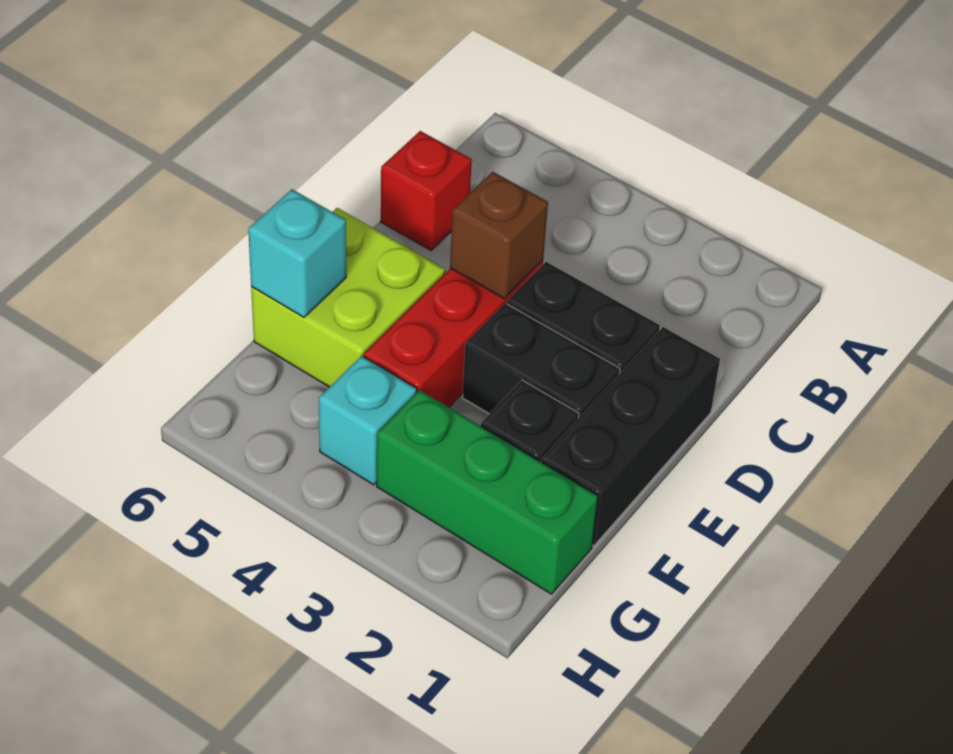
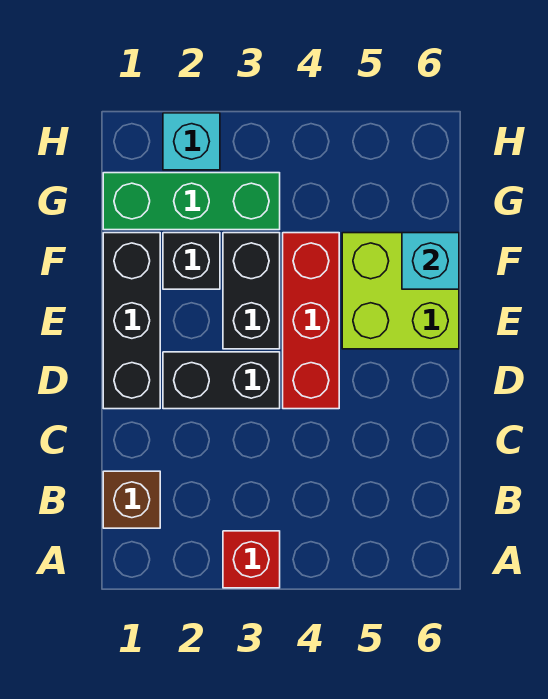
red brick C6 level 1 -> red brick A3 level 1
brown brick D4 level 2 -> brown brick B1 level 1
black brick E2:E3 level 1 -> black brick E3:F3 level 1
cyan brick G4 level 1 -> cyan brick H2 level 1

